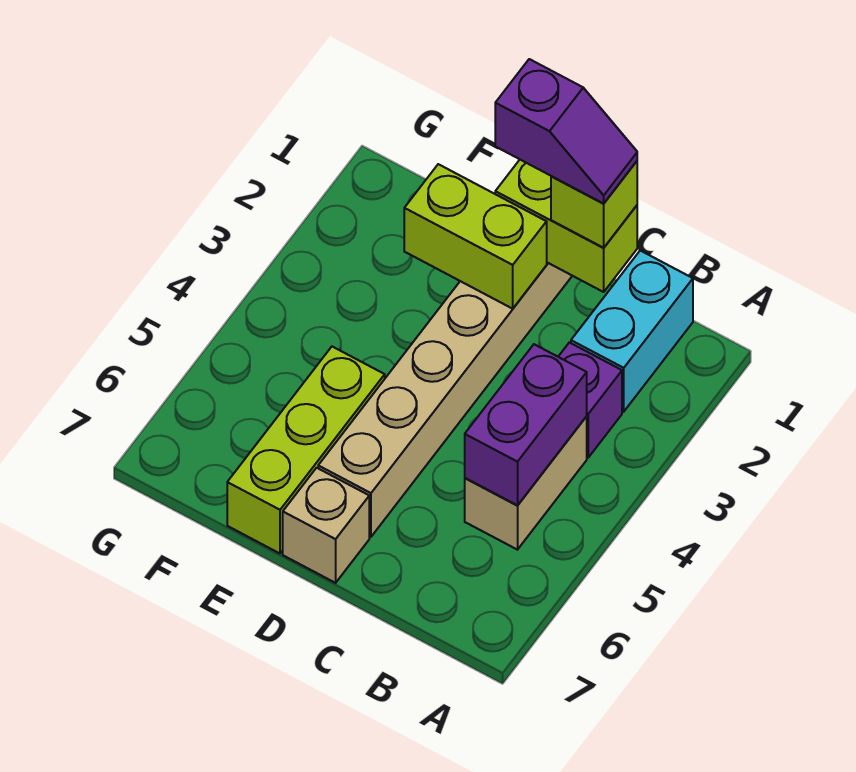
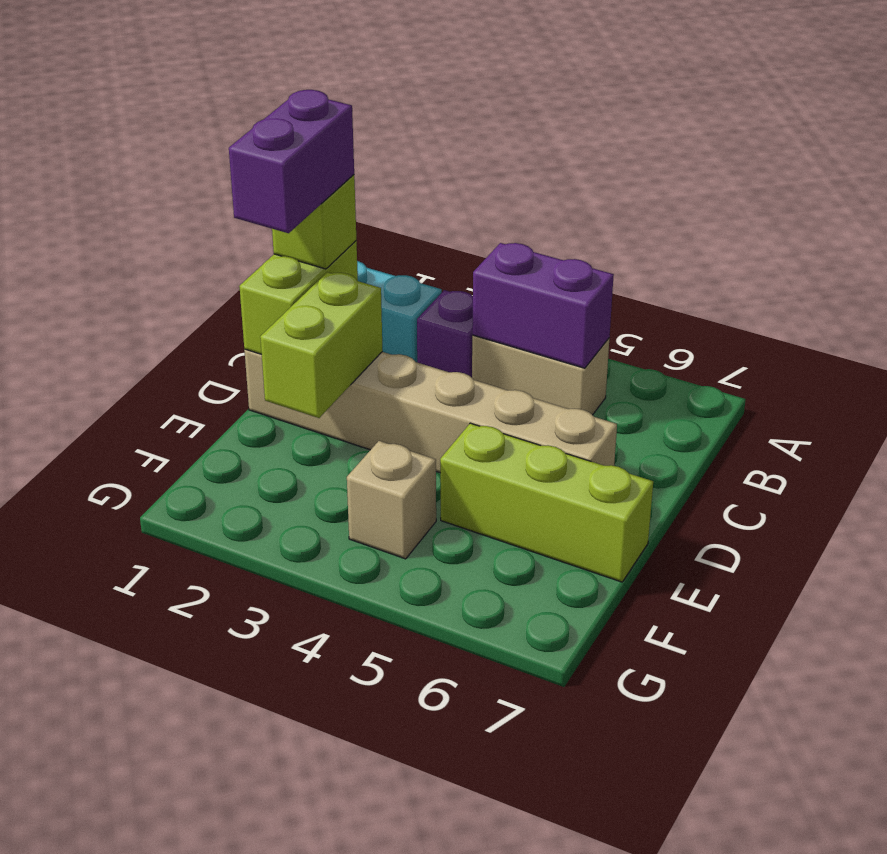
purple slope C1:D1 level 4 top D -> purple brick C1:D1 level 4
tan brick D7 level 1 -> tan brick F4 level 1

